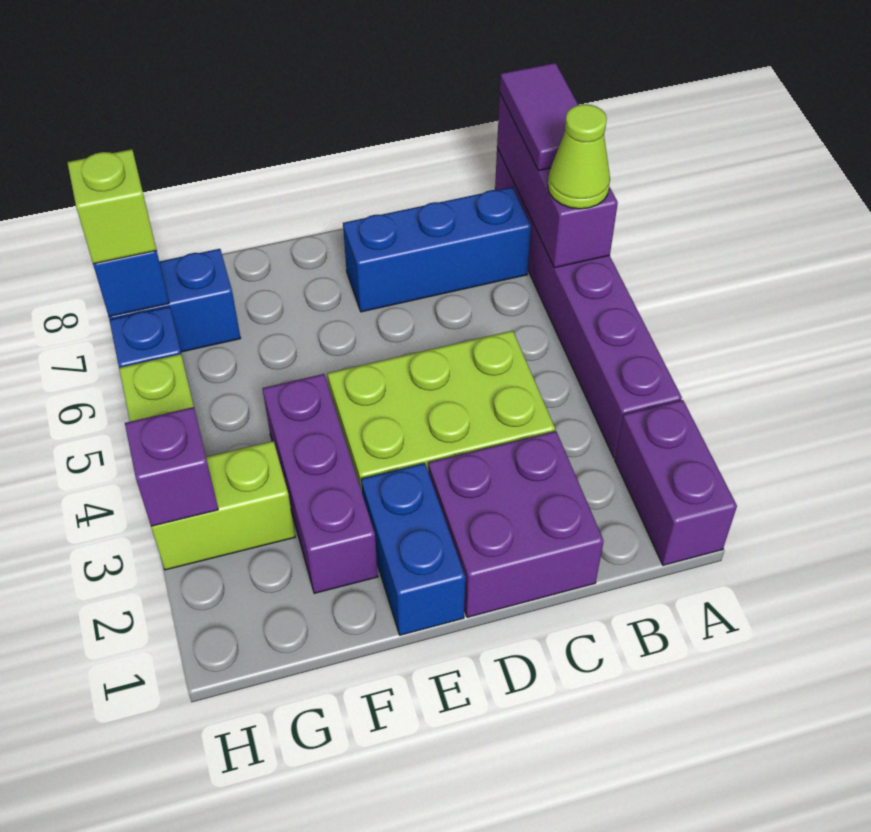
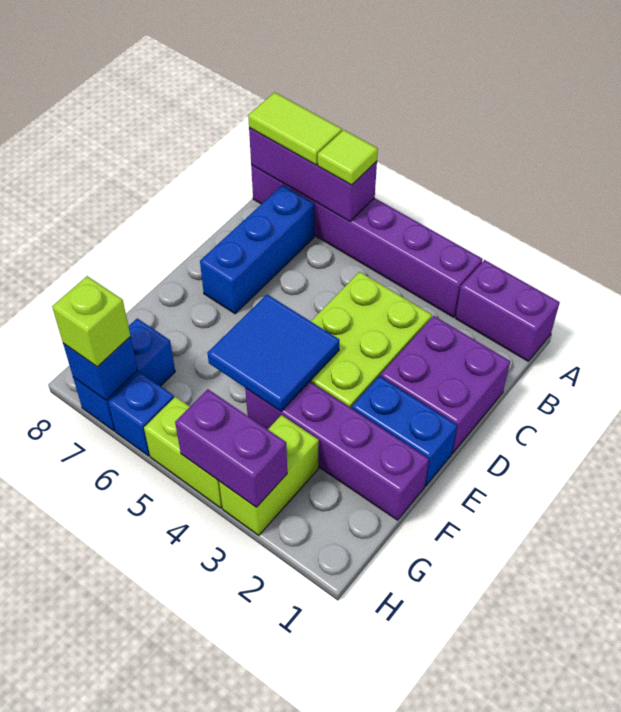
lime cone A6 level 3 -> lime tile A6 level 3
purple tile A7:A8 level 3 -> lime tile A7:A8 level 3
none -> blue tile E4:F5 level 2
purple brick F2:F4 level 1 -> purple brick F1:F4 level 1
purple brick H3 level 2 -> purple brick H3:H4 level 2

